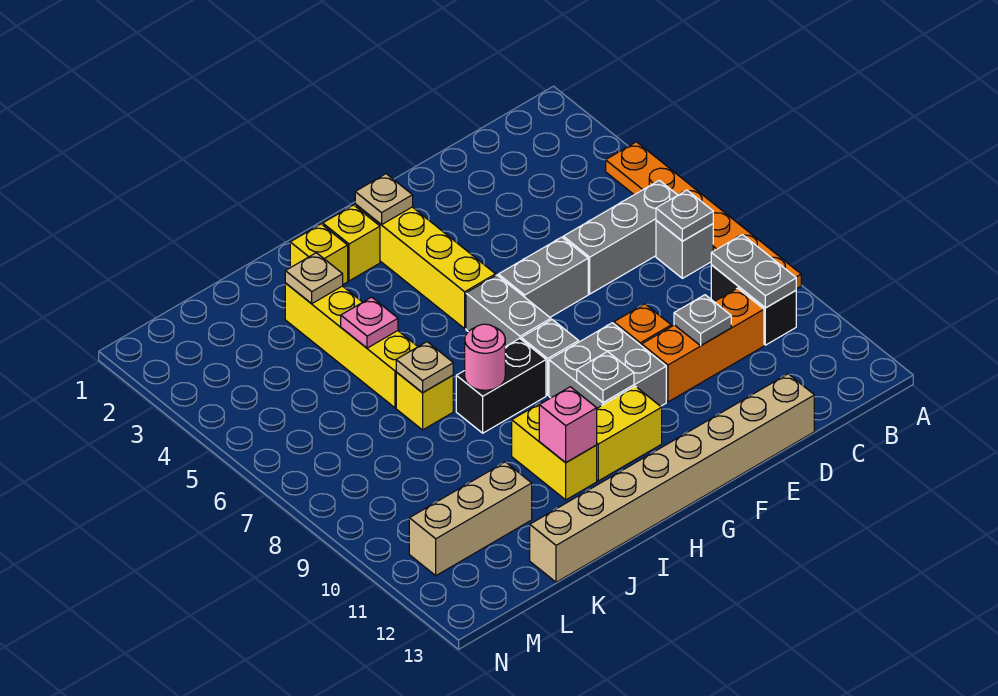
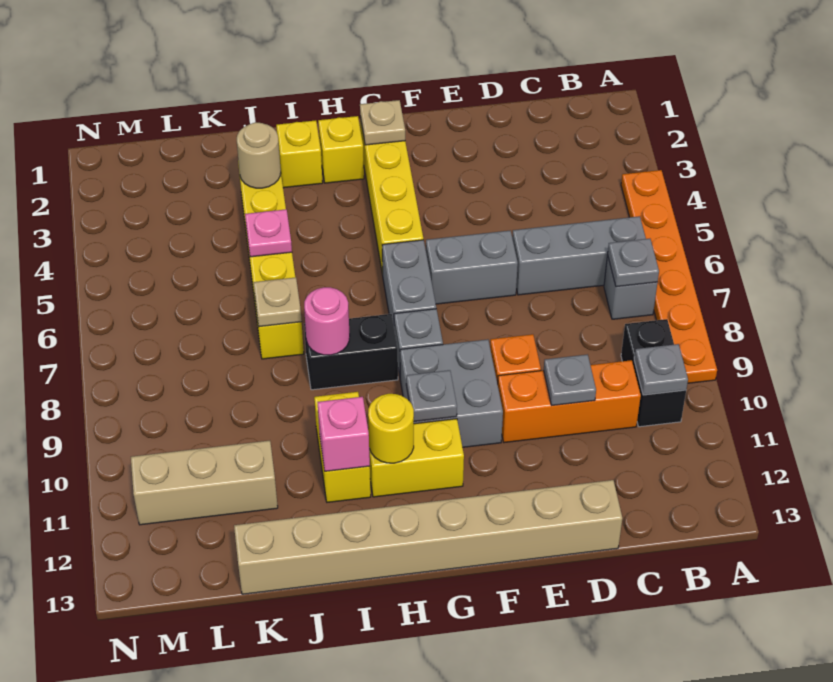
grey plate B9:B10 level 2 -> grey plate B10 level 2
none -> yellow round brick H11 level 2
tan plate J3 level 2 -> tan round brick J3 level 2

